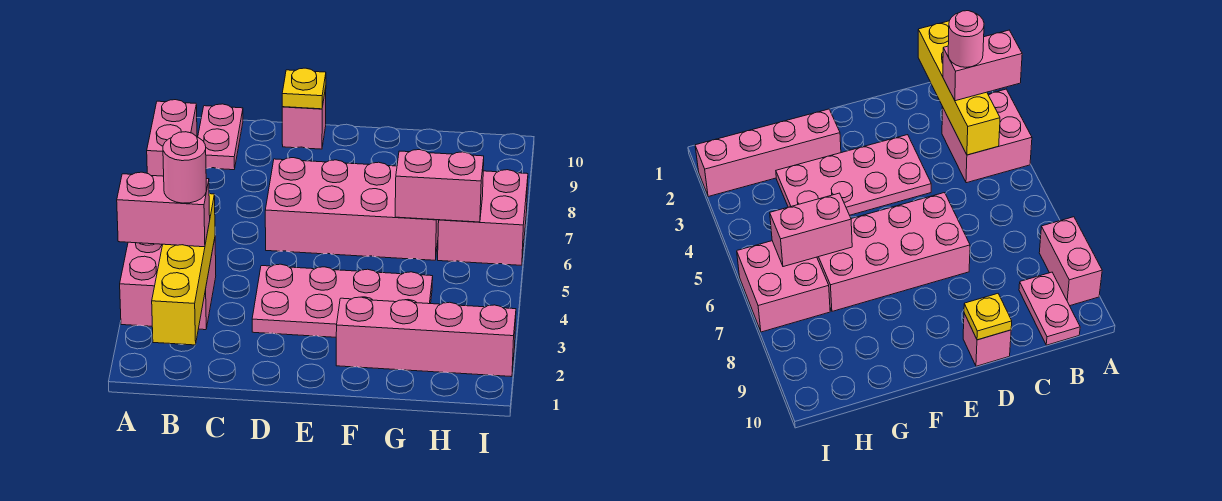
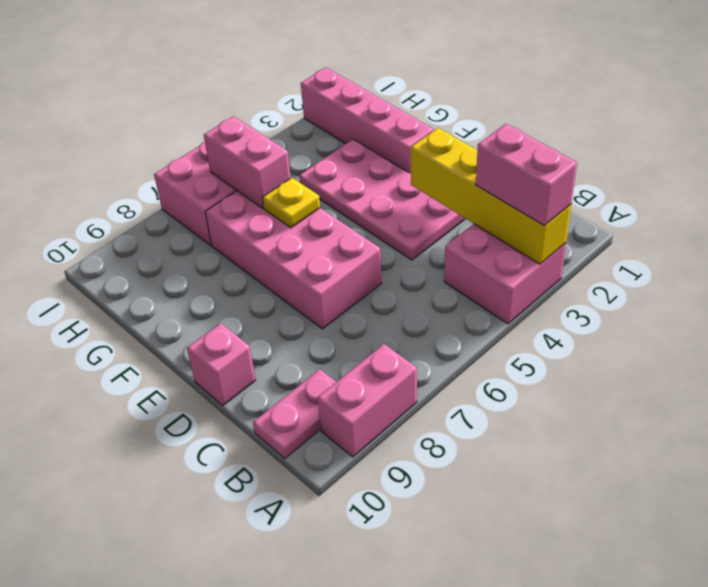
yellow brick B1:B4 level 2 -> yellow brick A3:D3 level 2
pink round brick B3 level 4 -> none
yellow plate D10 level 2 -> yellow plate F6 level 2

